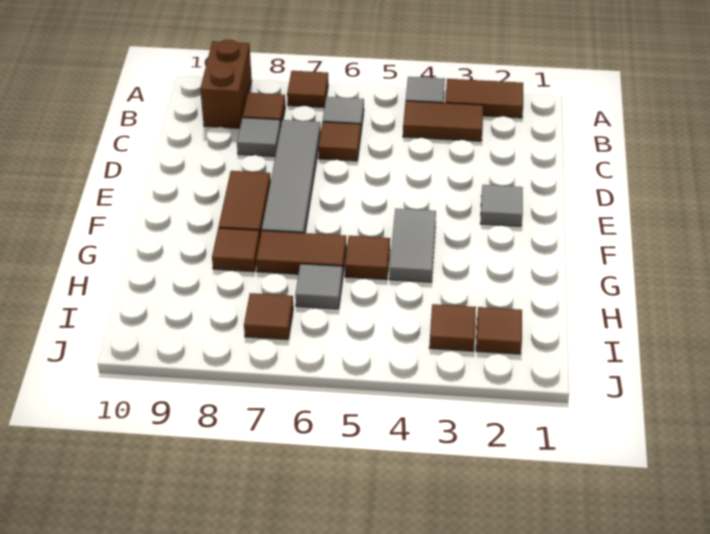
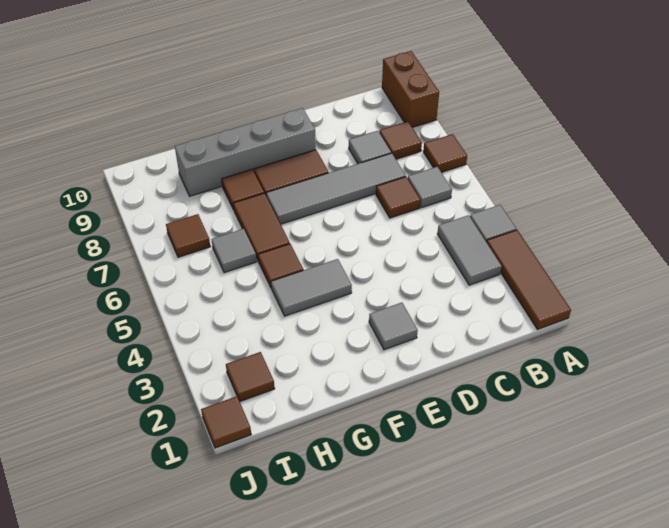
brown tile A2:A3 level 1 -> brown tile A1:A3 level 1
brown brick A9:B9 level 1 -> brown brick A9:A10 level 1
brown tile B3:B4 level 1 -> grey tile B3:B4 level 1
none -> grey brick E9:H9 level 1
brown tile I3 level 1 -> brown tile J1 level 1

